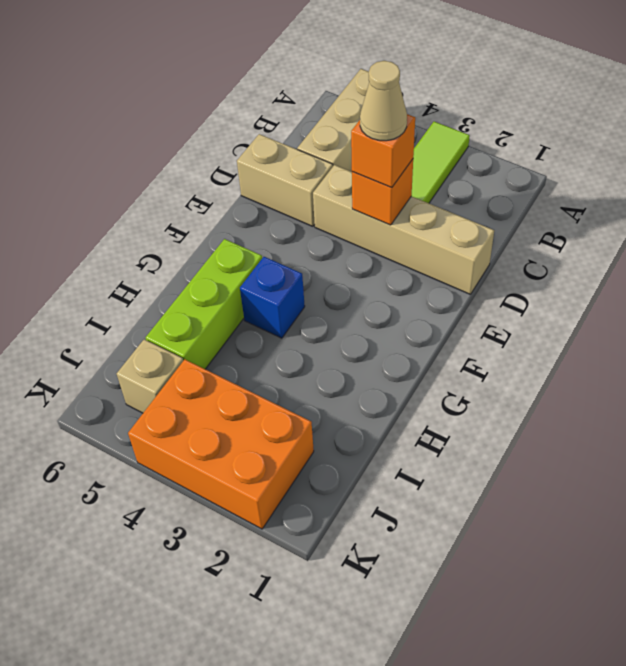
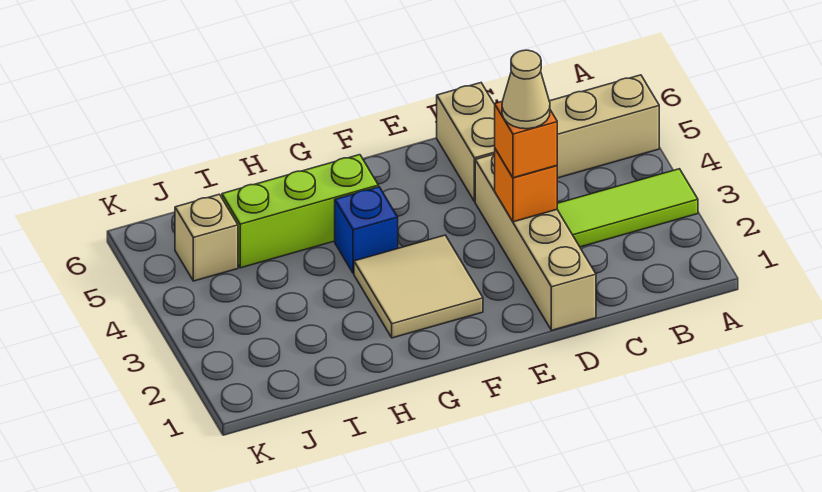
none -> tan tile F2:G3 level 1
orange brick J2:K4 level 1 -> none

